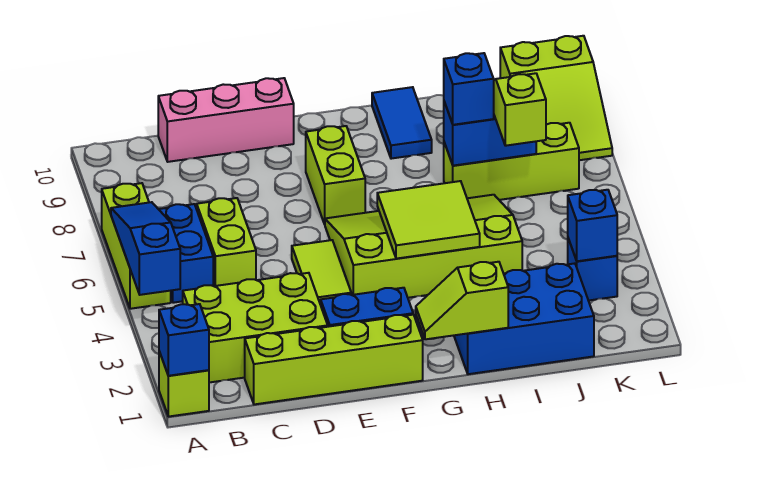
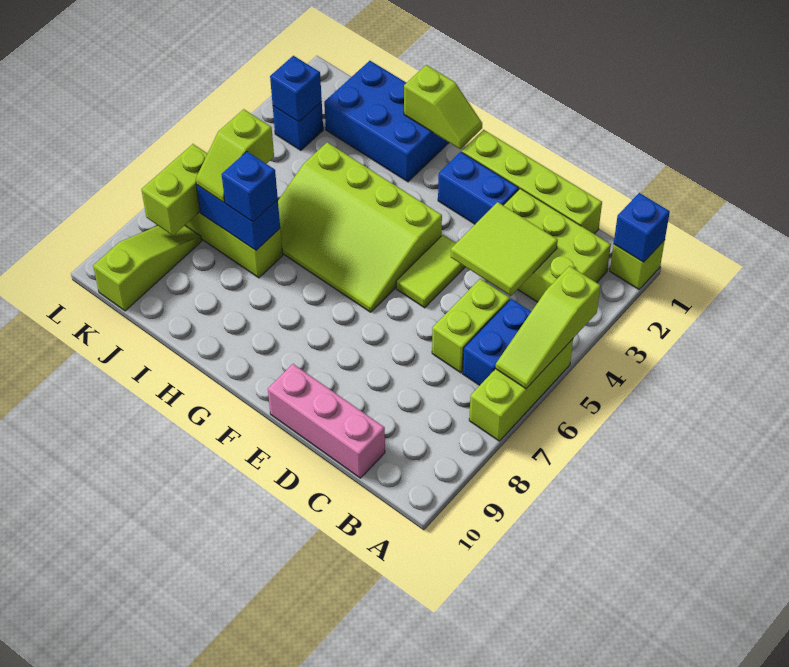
blue slope A4:A6 level 2 top 4 -> lime slope A4:A6 level 2 top 4
lime brick F7:F8 level 1 -> lime brick K7:K8 level 2
lime tile G4:H5 level 2 -> lime tile C3:D4 level 2
blue tile H9:H10 level 1 -> none
lime slope K8:L10 level 1 top 10 -> lime slope K8:K10 level 1 top 10

